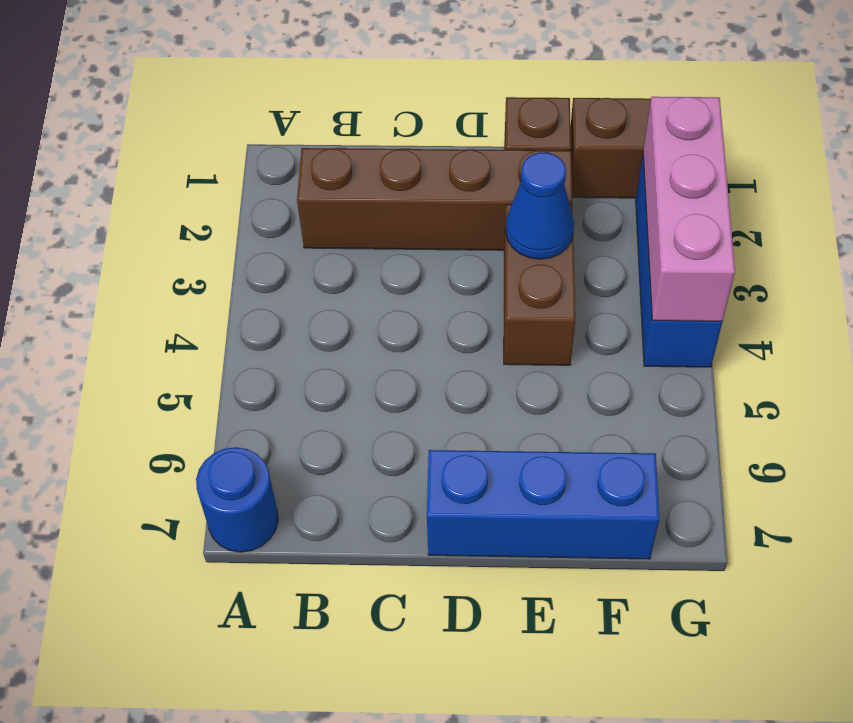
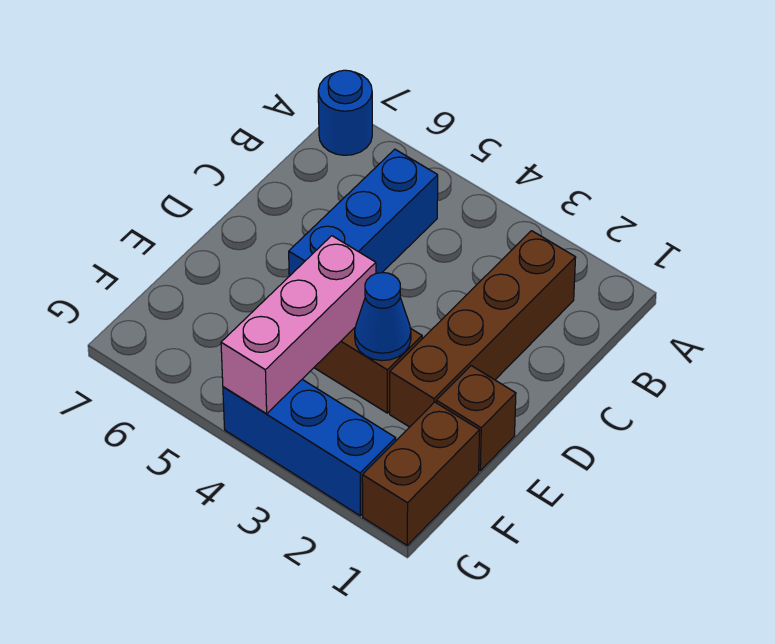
blue brick D7:F7 level 1 -> blue brick B5:D5 level 1
pink brick G2:G4 level 2 -> pink brick E4:G4 level 2

